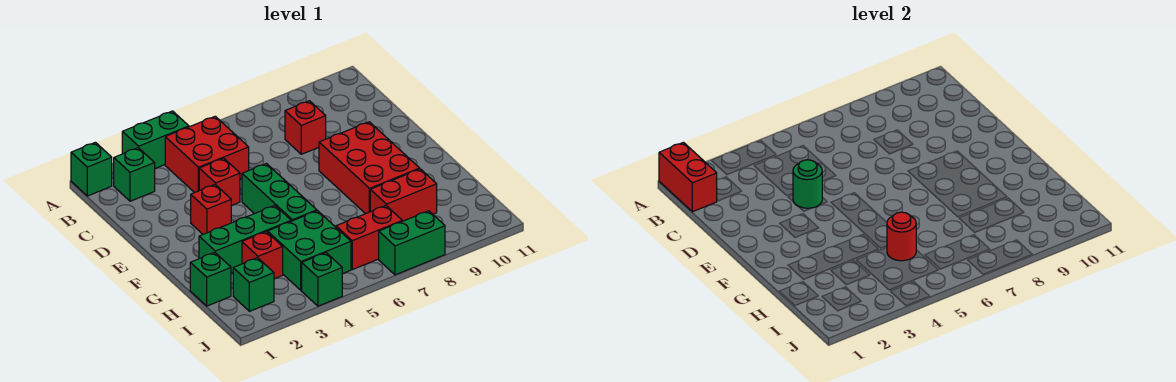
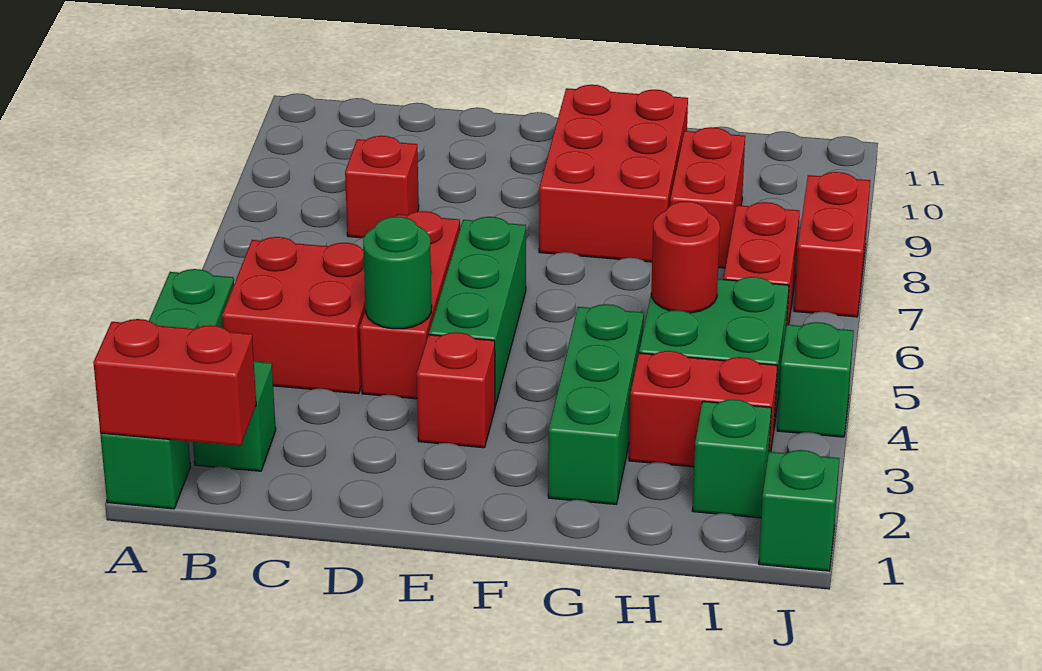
red brick D4 level 1 -> red brick D4:D6 level 1
green brick E5:G5 level 1 -> green brick E4:E6 level 1
red brick E8:G9 level 1 -> red brick F8:G10 level 1
green brick H1 level 1 -> green brick J1 level 1
red brick H3 level 1 -> red brick H3:I3 level 1
green brick J7:J8 level 1 -> red brick J7:J8 level 1

